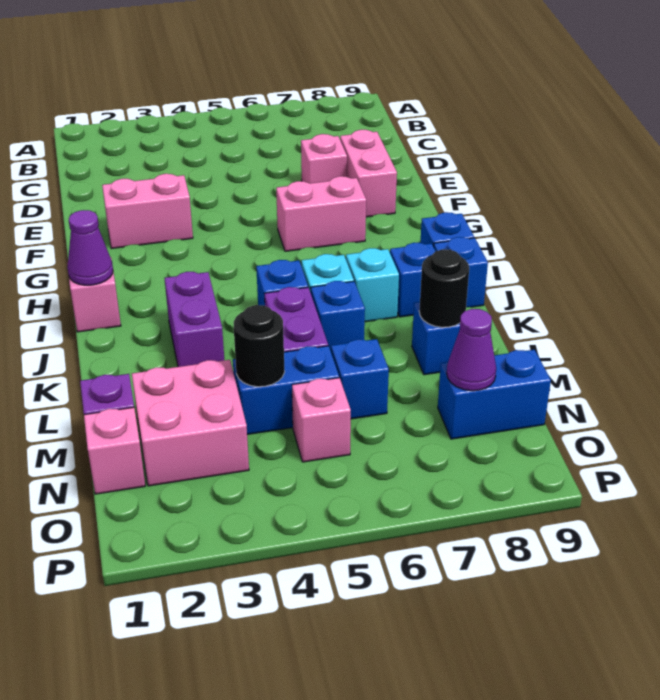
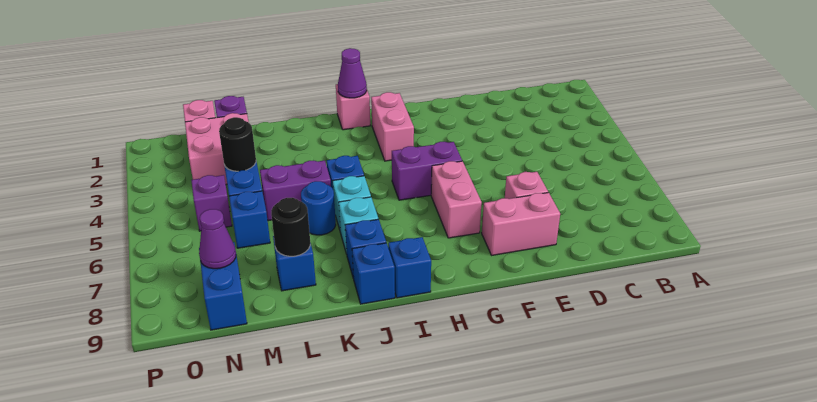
pink brick F2:F3 level 1 -> pink brick H2:H3 level 1
purple brick J3:K3 level 1 -> purple brick G5:H5 level 1
blue brick K6 level 1 -> blue round brick K6 level 1
pink brick N5 level 1 -> purple brick N5 level 1

